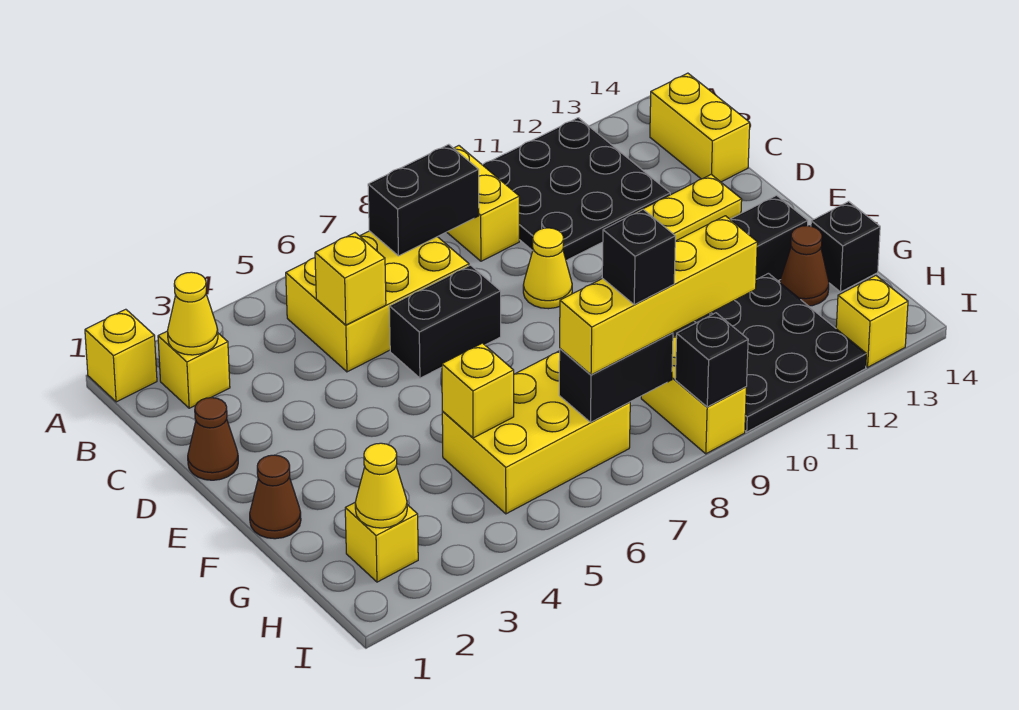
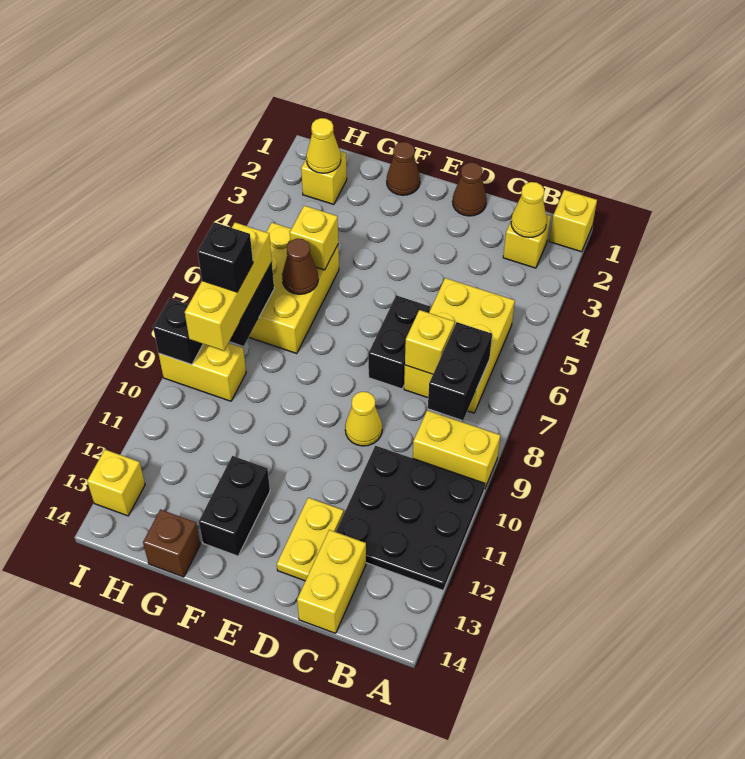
yellow brick B14:C14 level 1 -> yellow brick C13:C14 level 1
yellow brick C5 level 2 -> yellow brick C7 level 2
black plate G10:I12 level 1 -> none
brown cone G13 level 1 -> brown cone G6 level 2
black brick G14 level 1 -> brown brick G14 level 1
yellow brick H7:H10 level 3 -> yellow brick H7:H9 level 3

